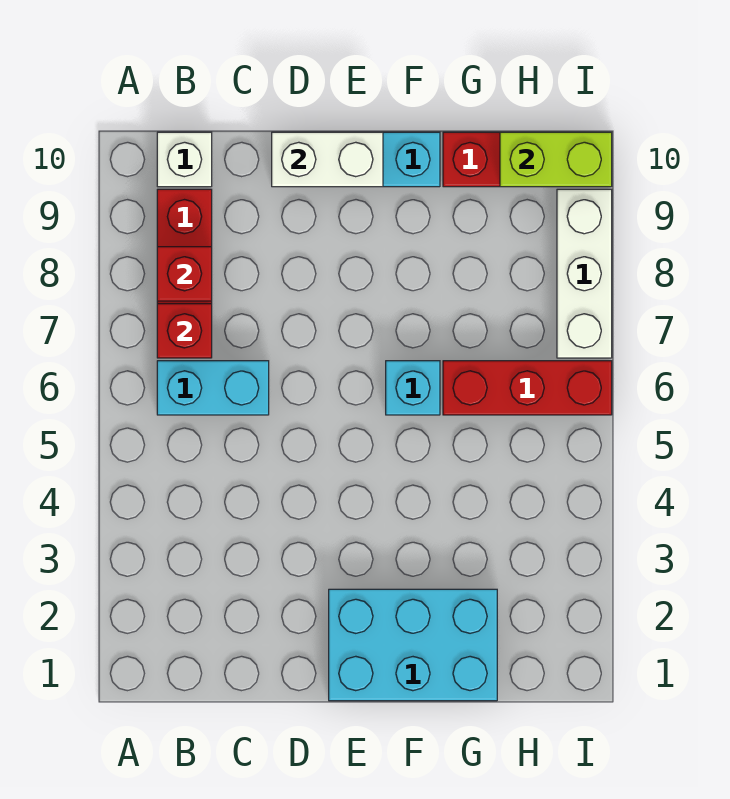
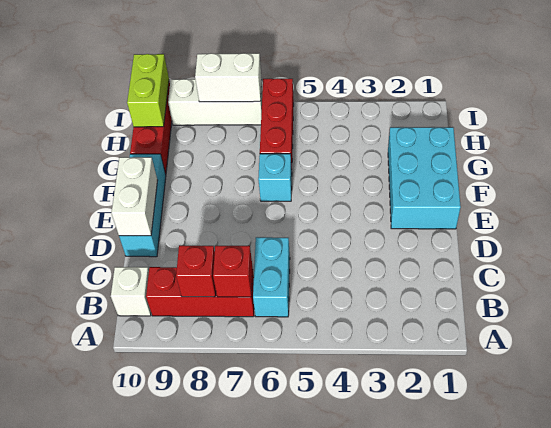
none -> white brick I7:I8 level 2

